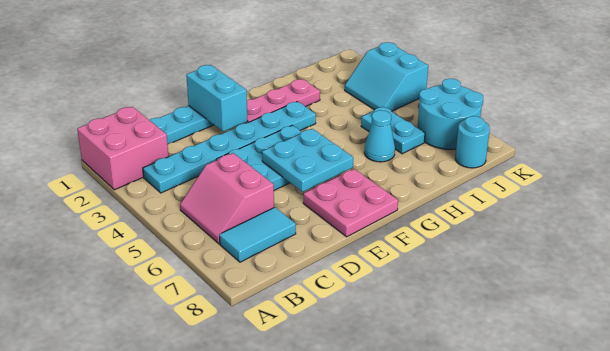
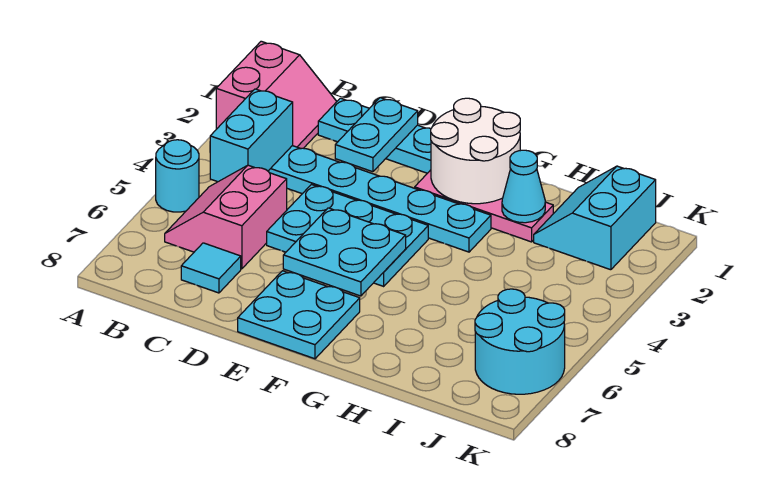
pink brick A1:B2 level 1 -> pink slope A1:B2 level 1 top A
cyan tile B7:C7 level 1 -> cyan tile C7 level 1
cyan brick E1:E2 level 2 -> cyan brick B3:B4 level 2
pink plate E7:F8 level 1 -> cyan plate E7:F8 level 1
none -> white round brick F1:G2 level 2
cyan cone H6 level 1 -> cyan cone H2 level 2
cyan plate I5:I6 level 1 -> cyan plate D1:D2 level 2
cyan slope J3:K4 level 1 top K -> cyan slope I1:J2 level 1 top J
cyan round brick J8 level 1 -> cyan round brick A5 level 1

